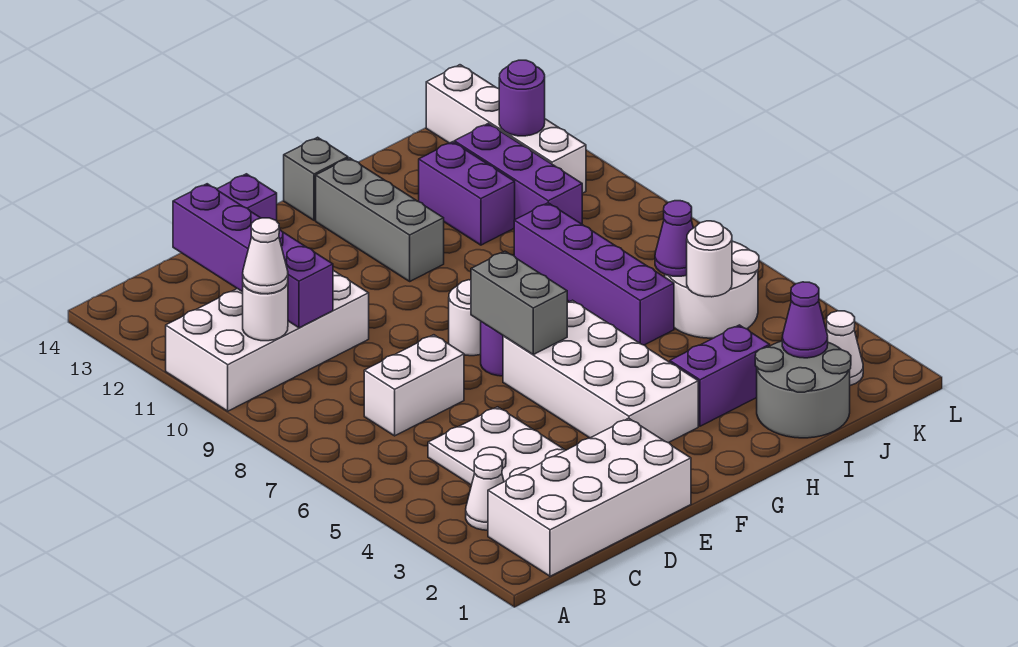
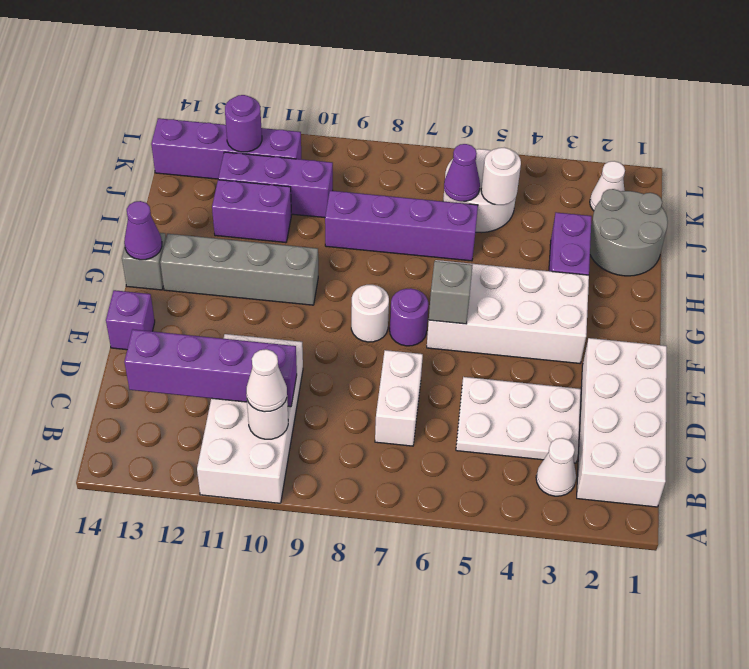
grey brick F6:F7 level 2 -> grey brick F6 level 2
grey brick G11:G13 level 1 -> grey brick G10:G13 level 1
purple cone J2 level 2 -> purple cone G14 level 2
white brick K11:K14 level 1 -> purple brick K11:K14 level 1

